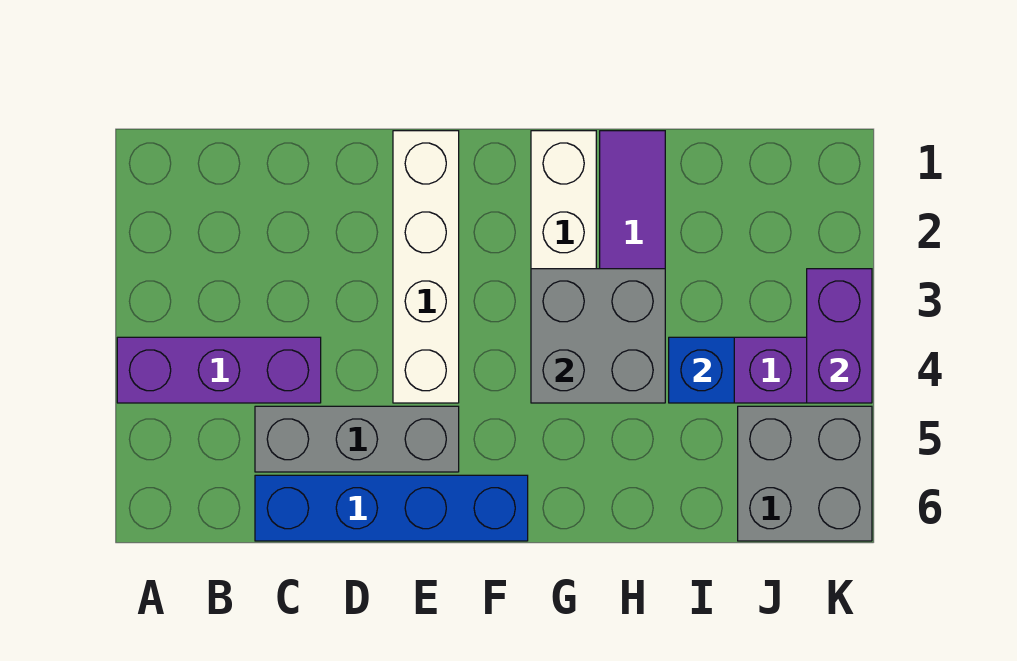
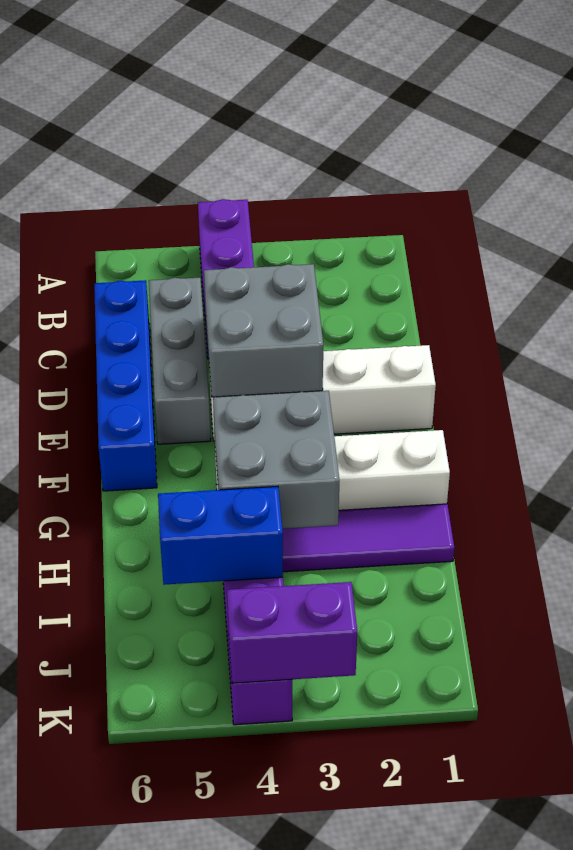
blue brick I4 level 2 -> blue brick I4:I5 level 2
grey brick J5:K6 level 1 -> grey brick D3:E4 level 2

